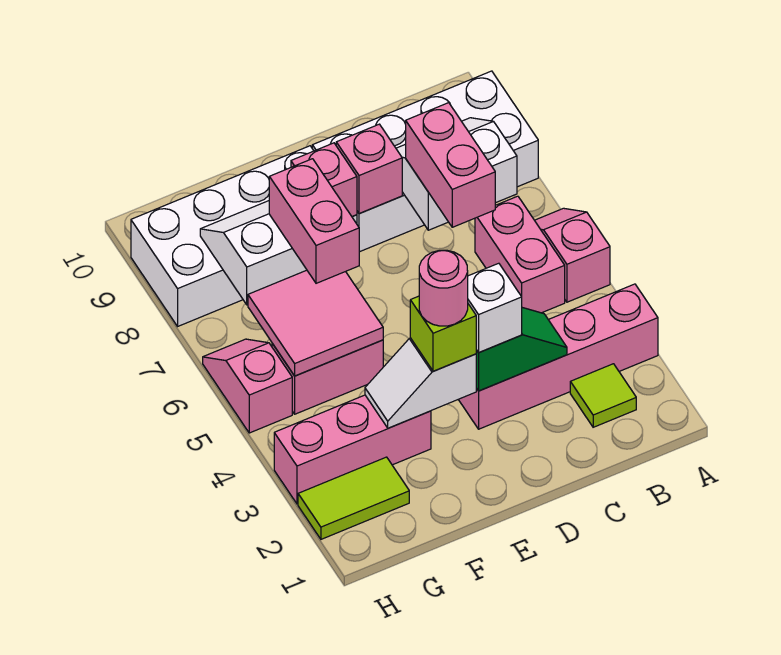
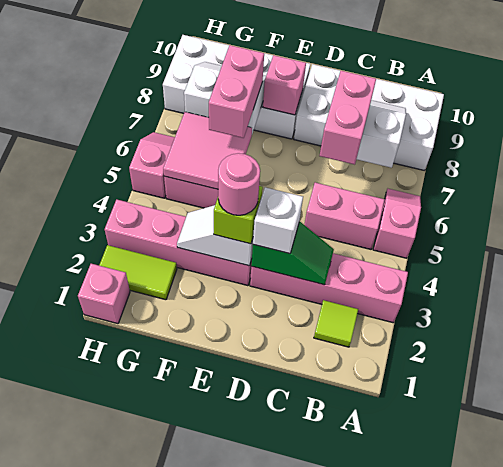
pink brick B5:B6 level 1 -> pink brick B5:C5 level 1
pink brick D8 level 2 -> pink brick H1 level 1
pink brick F3:H3 level 1 -> pink brick E3:H3 level 1

